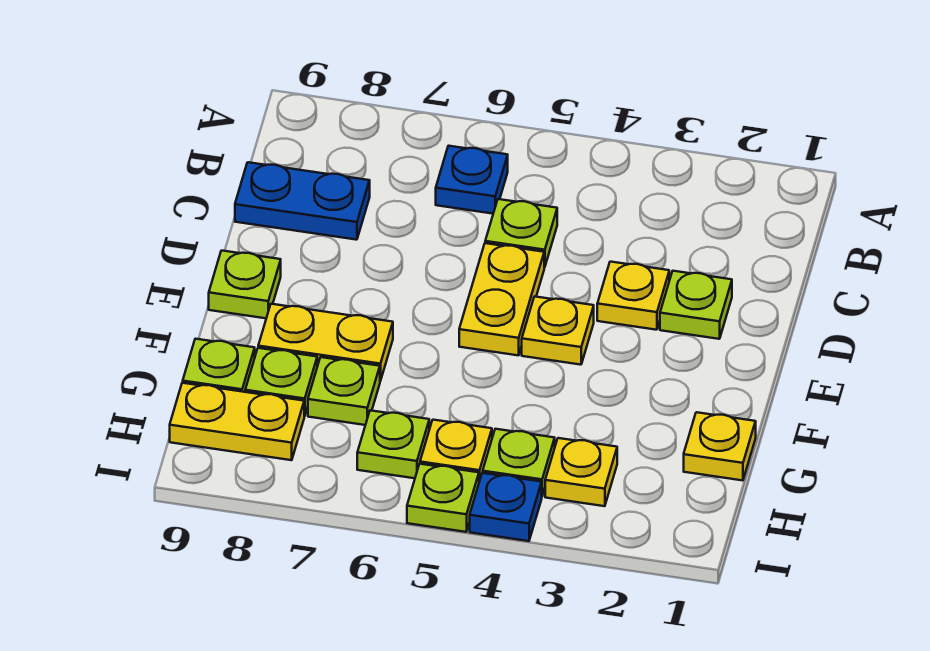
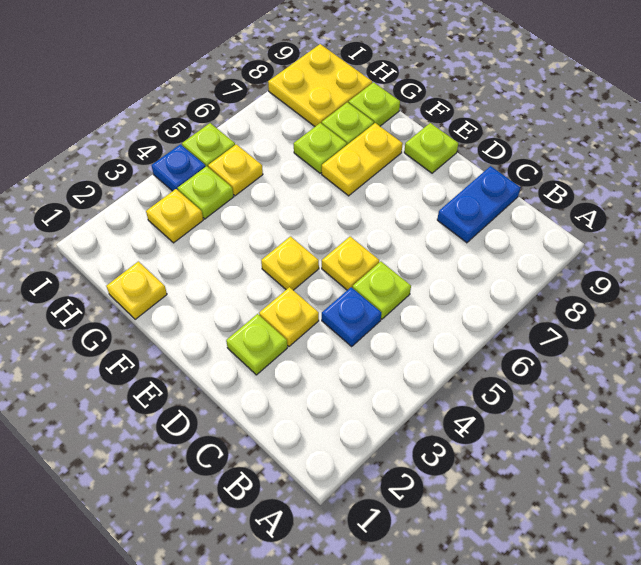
blue plate B6 level 1 -> blue plate C4 level 1
yellow plate D5:E5 level 1 -> yellow plate D5 level 1
lime plate H6 level 1 -> none
yellow plate H8:H9 level 1 -> yellow plate H8:I9 level 1

